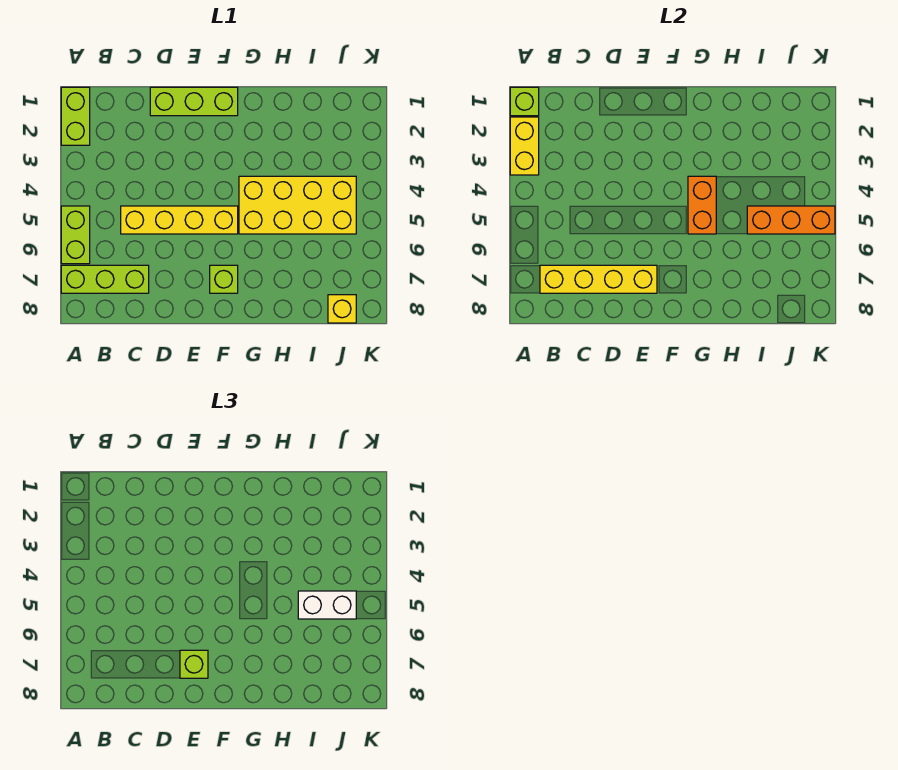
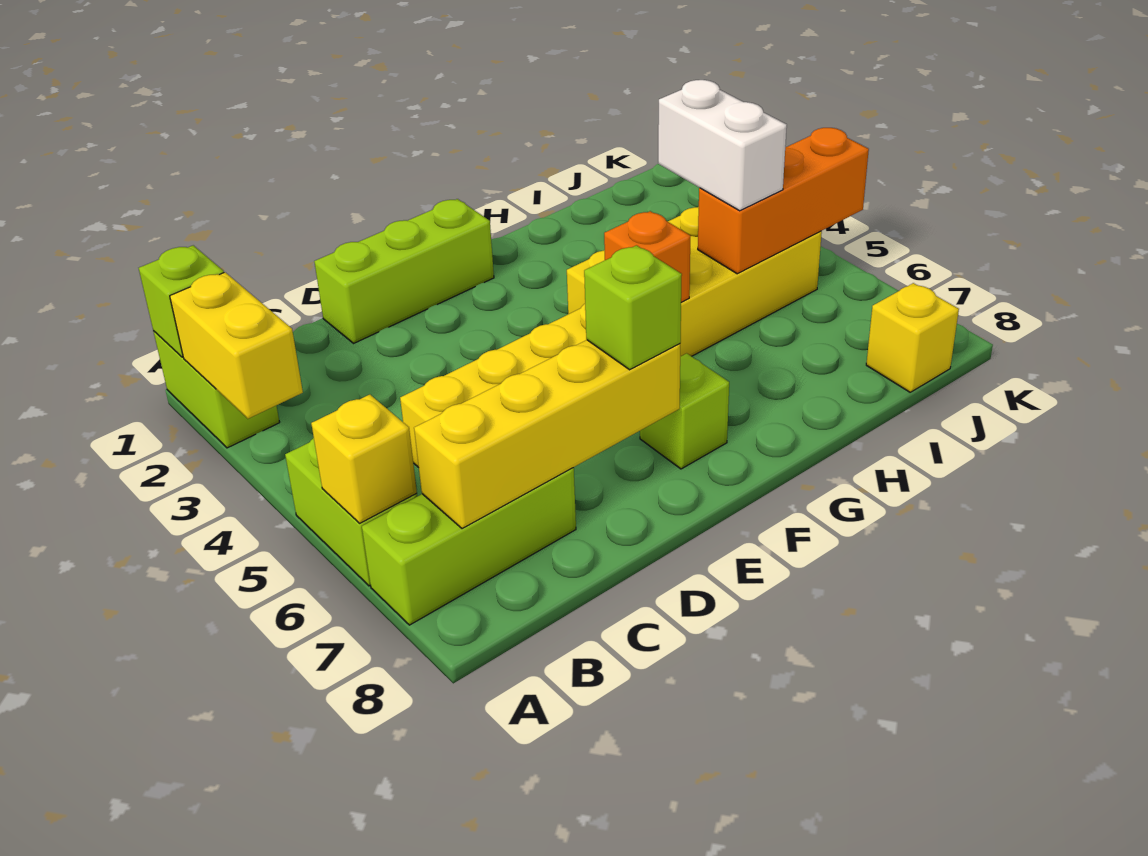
none -> yellow brick A6 level 2
orange brick G4:G5 level 2 -> orange brick G5 level 2
white brick I5:J5 level 3 -> white brick I4:I5 level 3

